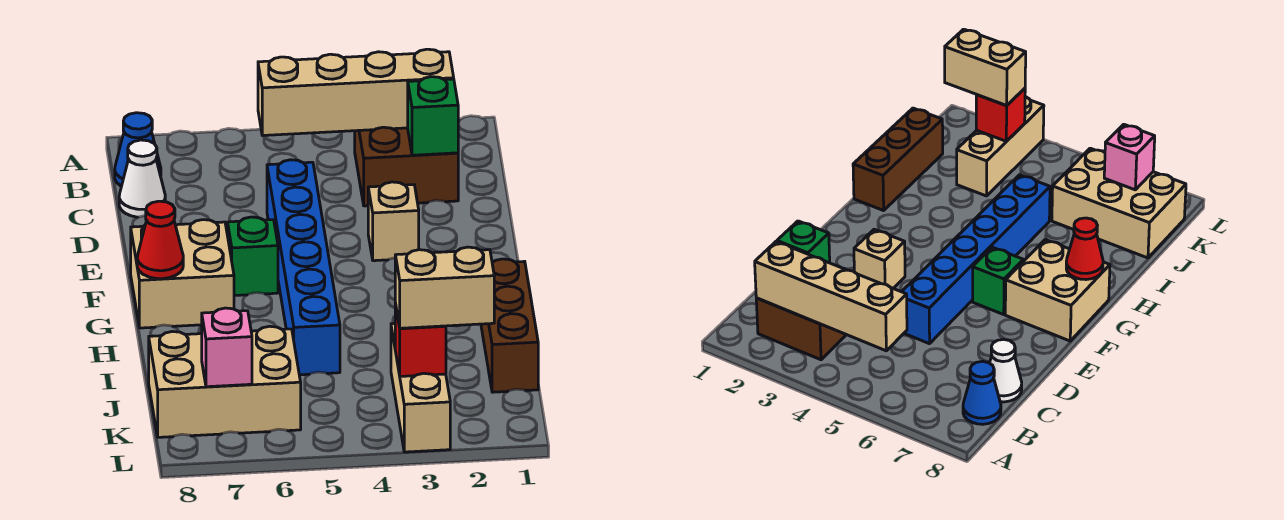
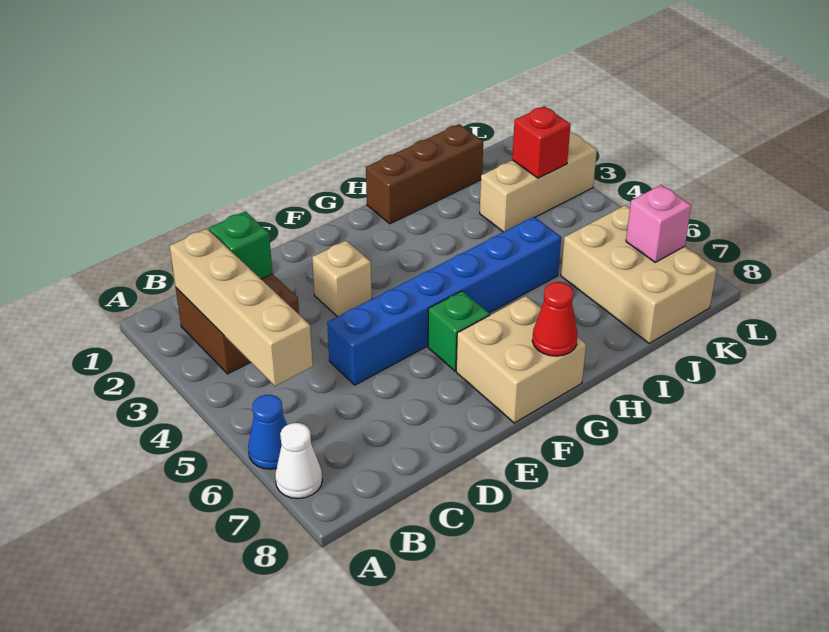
blue cone B8 level 1 -> blue cone A6 level 1
white cone C8 level 1 -> white cone A7 level 1
tan brick K2:K3 level 3 -> none

